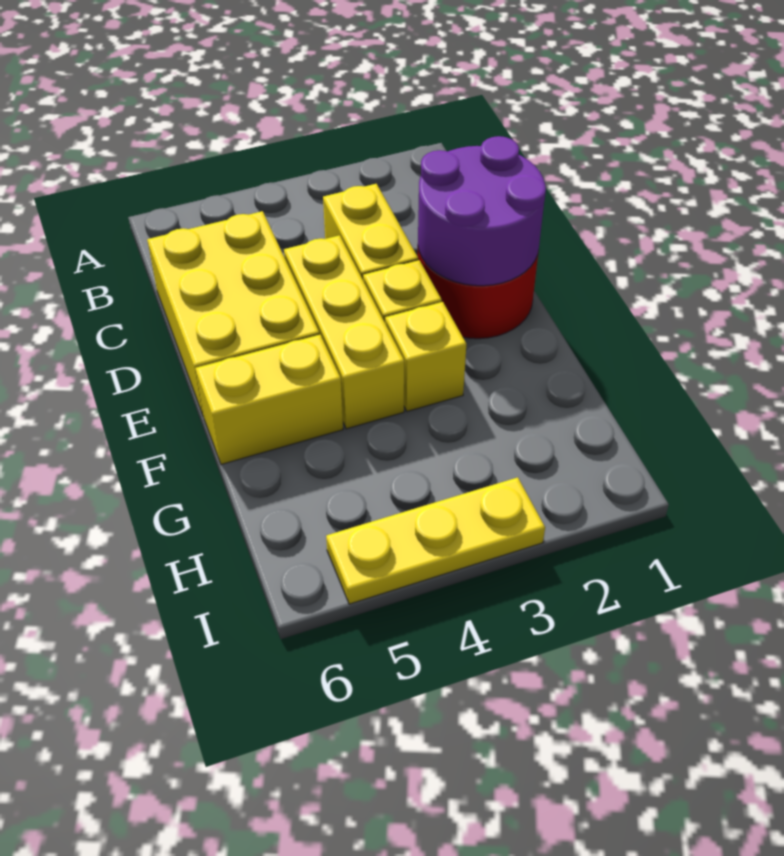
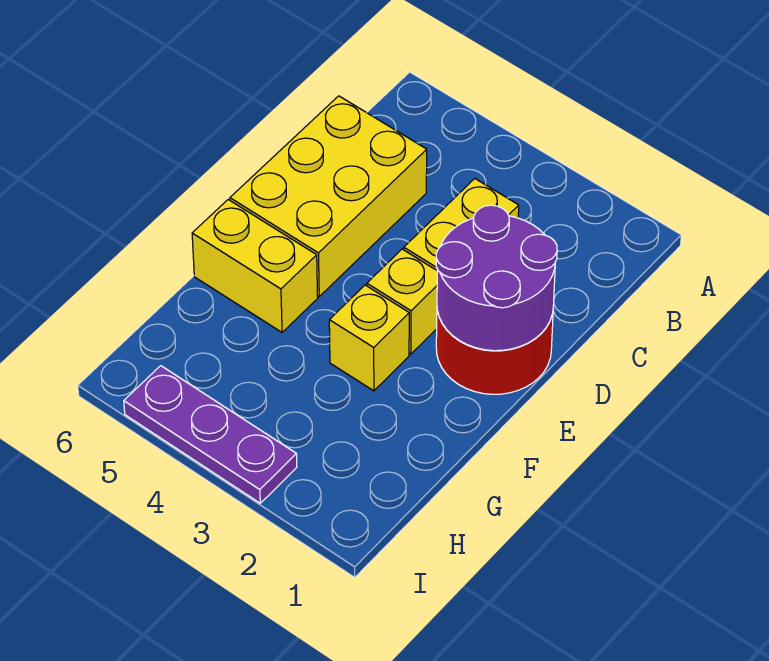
yellow brick D4:F4 level 1 -> none
yellow plate I3:I5 level 1 -> purple plate I3:I5 level 1

